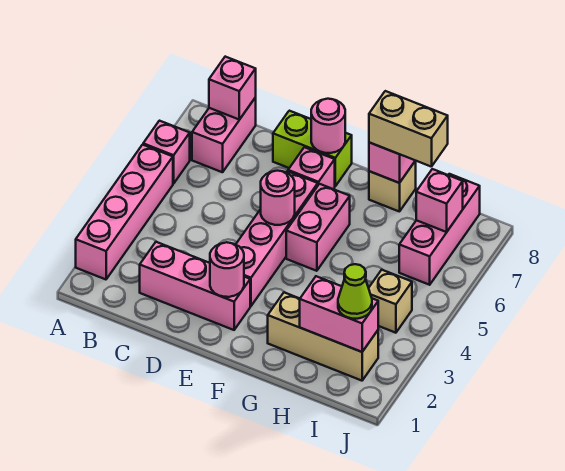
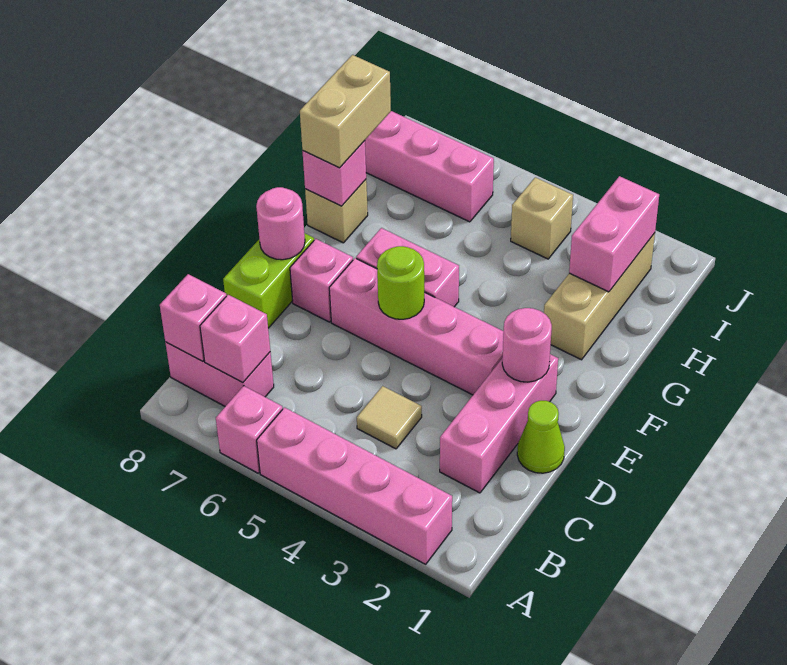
none -> tan tile C4 level 1
pink round brick E5 level 2 -> lime round brick E5 level 2
lime cone I2 level 3 -> lime cone D1 level 1
pink brick I7 level 2 -> pink brick B7 level 2

